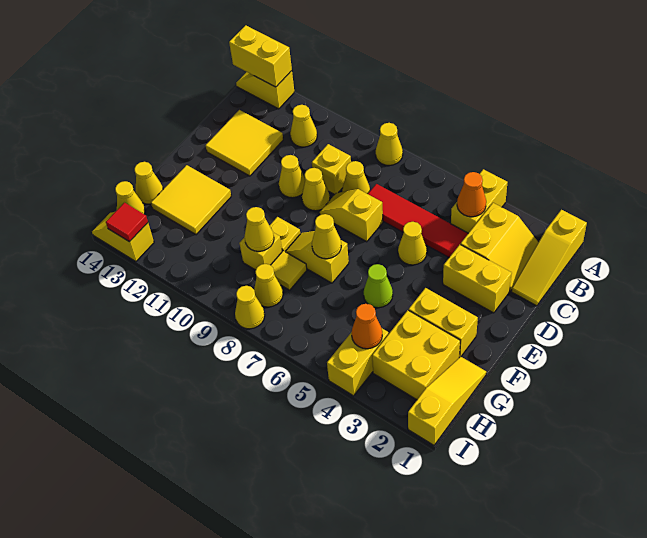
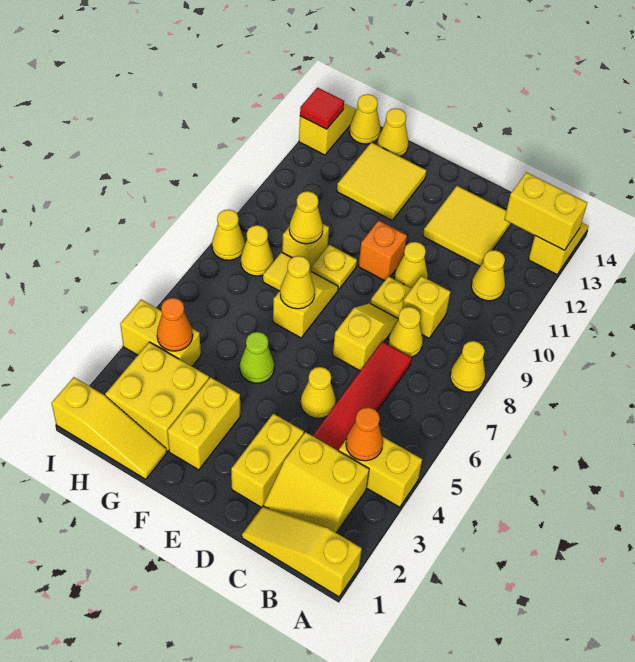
yellow brick A13:A14 level 2 -> yellow brick A13:B13 level 2
yellow cone D9 level 1 -> yellow plate D9 level 1
none -> orange brick E10 level 1

